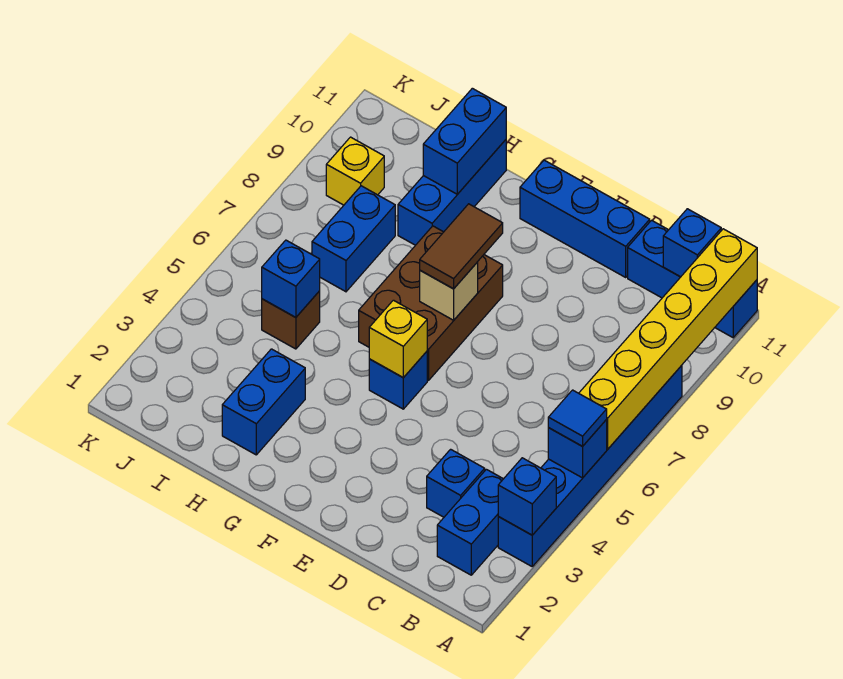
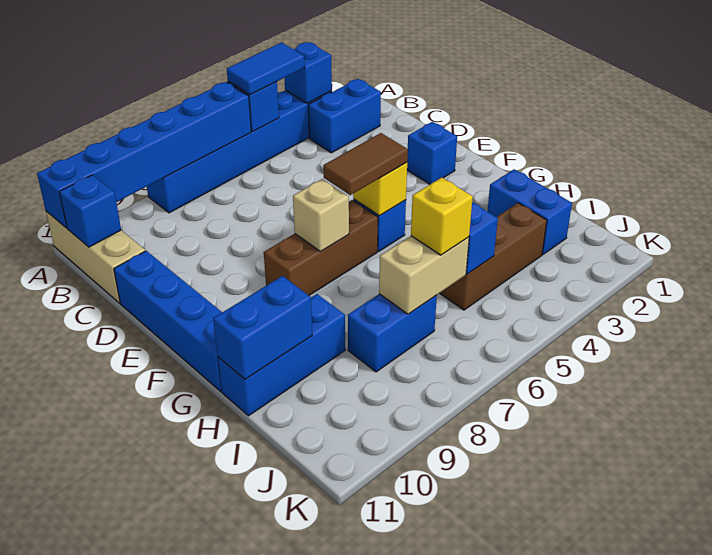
blue tile A5 level 3 -> blue tile A4:A5 level 3
yellow brick A6:A11 level 2 -> blue brick A6:A11 level 2
blue brick A11:C11 level 1 -> tan brick A11:C11 level 1
blue brick C3 level 1 -> blue brick E2 level 1
blue brick D11:F11 level 1 -> blue brick D11:G11 level 1
brown brick F6:G8 level 1 -> brown brick F6:F8 level 1
brown tile F7:F8 level 3 -> brown tile F5:F6 level 3
blue brick H2:H3 level 1 -> blue brick H2:I2 level 1
brown brick I5 level 1 -> brown brick I3:I5 level 1
none -> tan brick I6:I7 level 2
yellow brick J9 level 1 -> yellow brick I6 level 3

